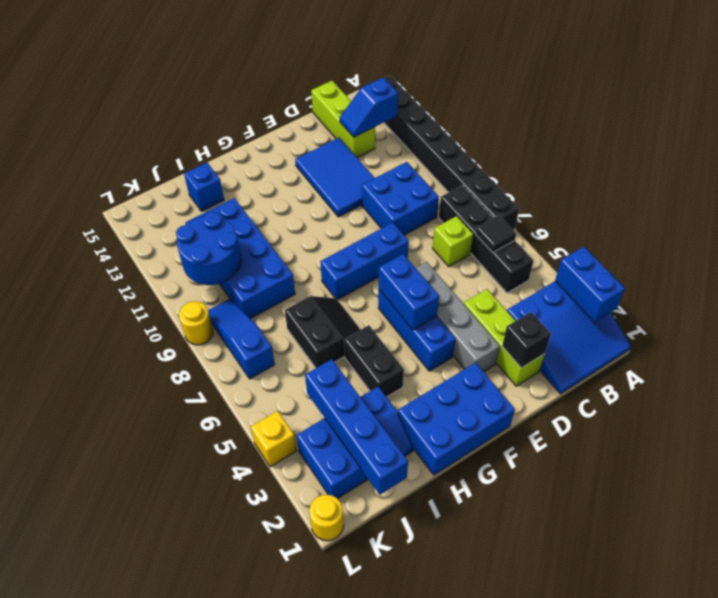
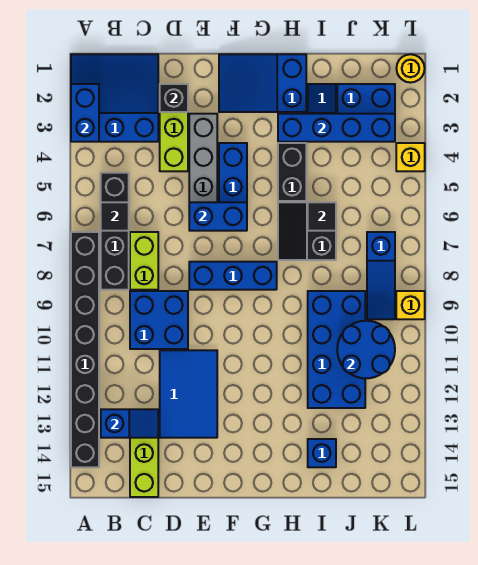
lime brick C7 level 1 -> lime brick C7:C8 level 1
blue brick F1:H2 level 1 -> blue slope F1:H2 level 1 top H
blue brick F5:F6 level 2 -> blue brick E6:F6 level 2
none -> black tile I6 level 2
blue brick J1:J4 level 2 -> blue brick H3:K3 level 2
yellow round brick L9 level 1 -> yellow brick L9 level 1

